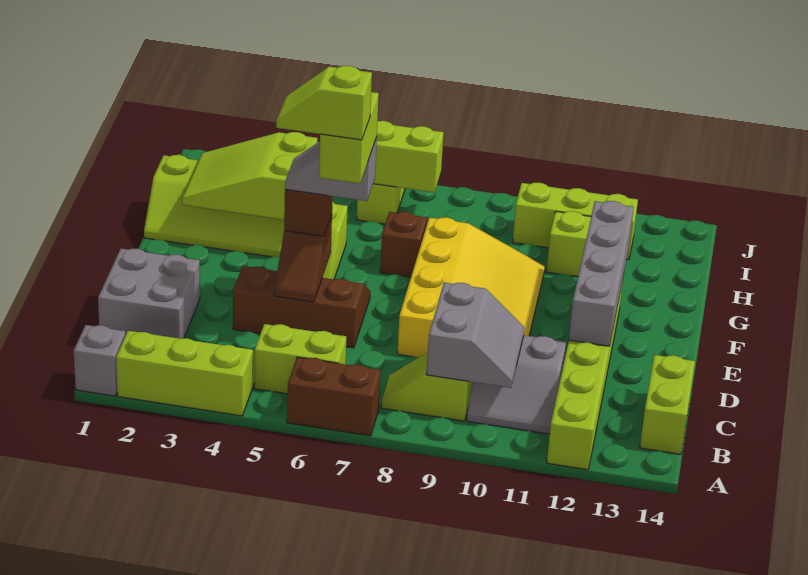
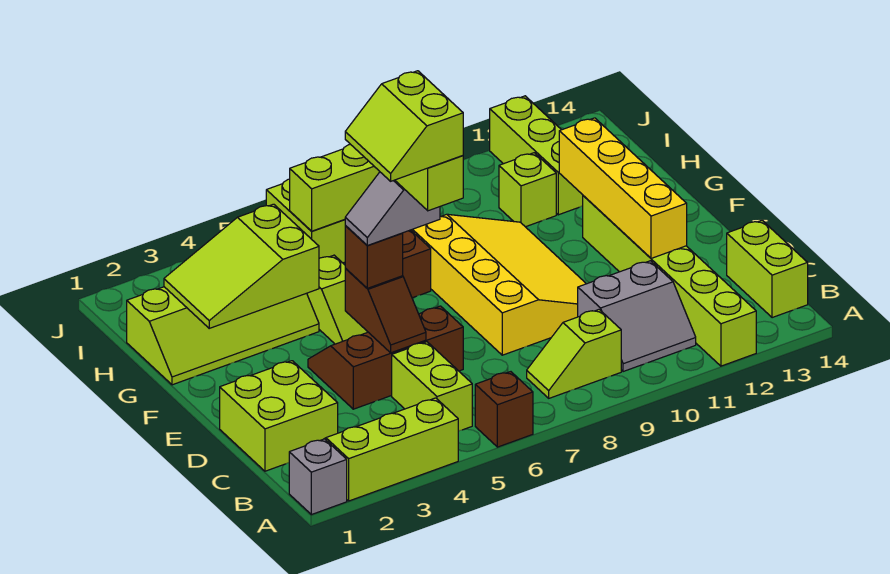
brown brick A6:A7 level 1 -> brown brick A6 level 1
lime brick B5:B6 level 1 -> lime brick B5:C5 level 1
grey slope B9:C10 level 2 top 9 -> none
grey brick C1:D2 level 1 -> lime brick C1:D2 level 1
lime slope D5:D6 level 6 top 6 -> lime slope D5:E6 level 6 top 6
grey brick D12:G12 level 2 -> yellow brick D12:G12 level 2
lime brick I10:I12 level 1 -> lime brick H12:J12 level 1

